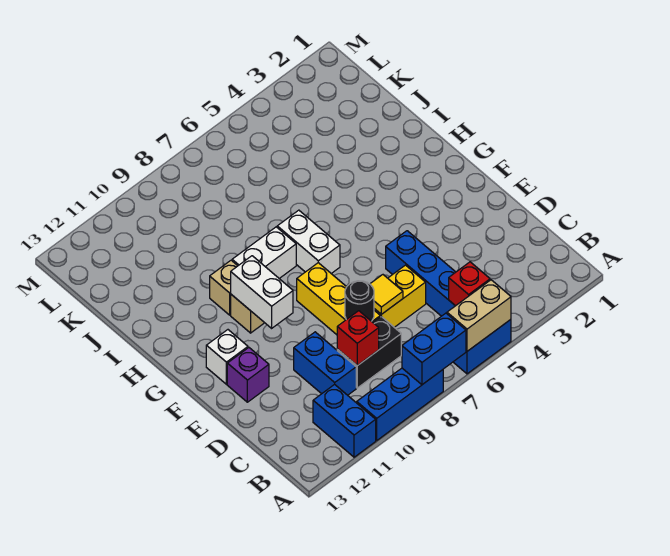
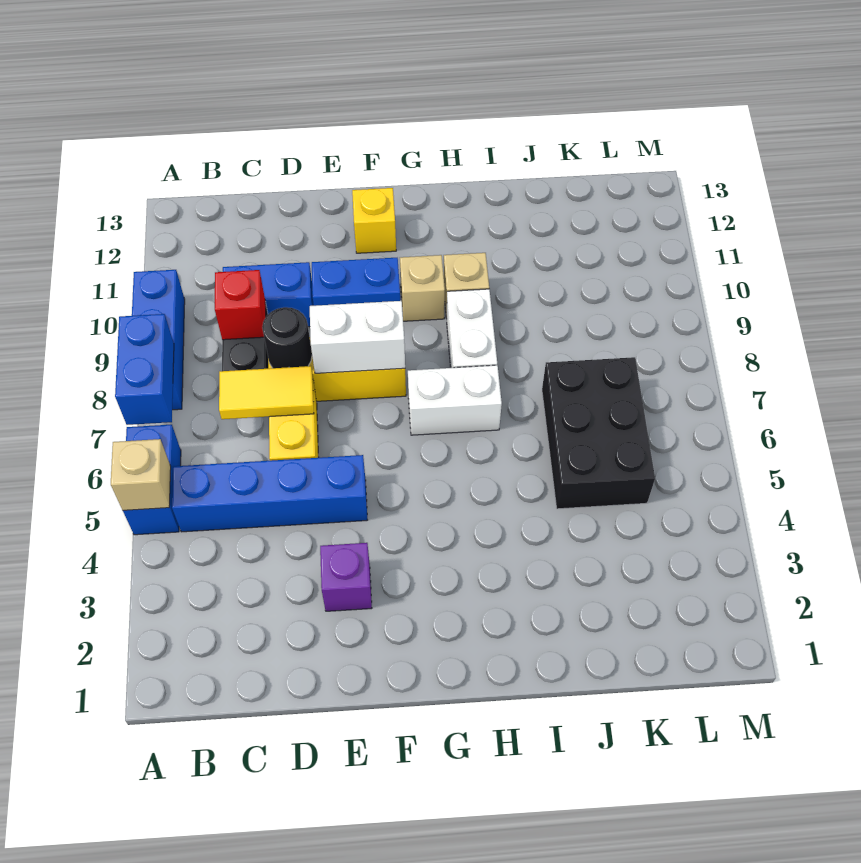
tan brick A5:A6 level 2 -> tan brick A5 level 2
blue brick A11:B11 level 1 -> blue brick E10:F10 level 1
red brick B5 level 2 -> none
yellow tile D7 level 2 -> yellow tile C7:D7 level 2
purple brick E12 level 1 -> purple brick E3 level 1
white brick F10:G10 level 2 -> white brick E8:F8 level 2
white brick F12 level 1 -> yellow brick F12 level 1
none -> black brick J5:K7 level 1

